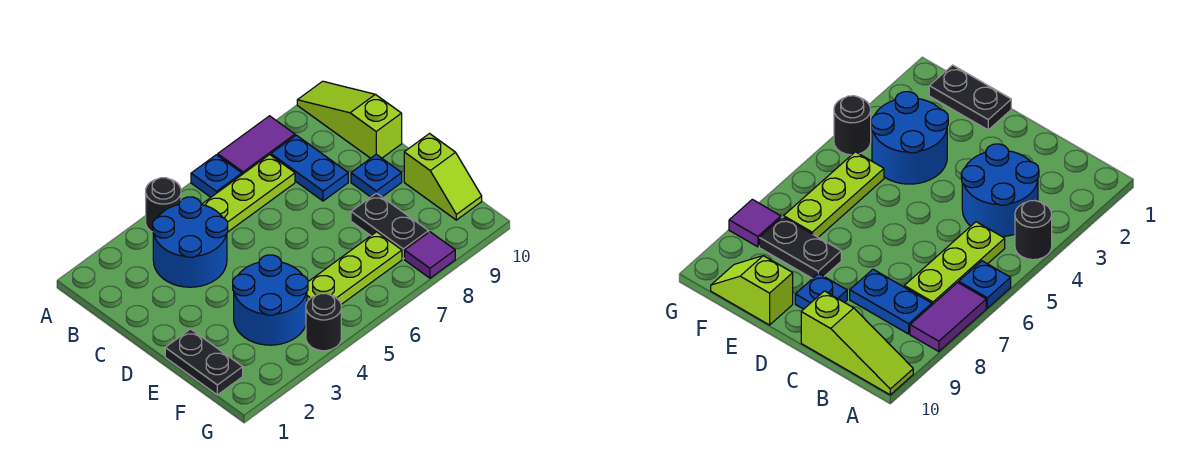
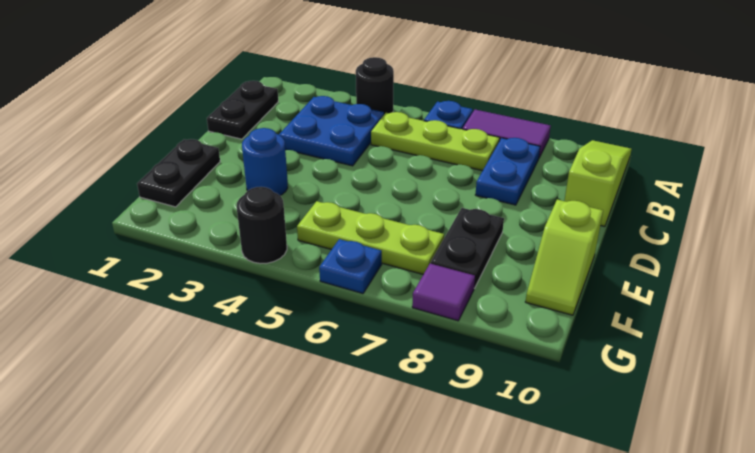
none -> black plate B1:C1 level 1
blue round brick B3:C4 level 1 -> blue plate B3:C4 level 1
blue plate D9 level 1 -> blue plate G6 level 1
blue round brick E3:F4 level 1 -> blue round brick E3 level 1

